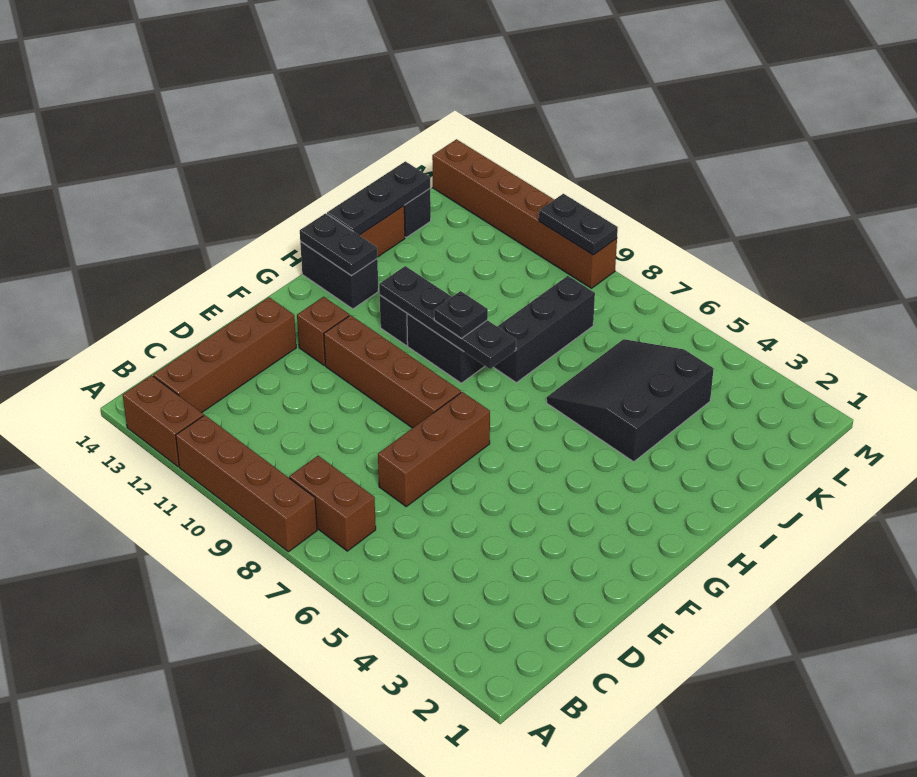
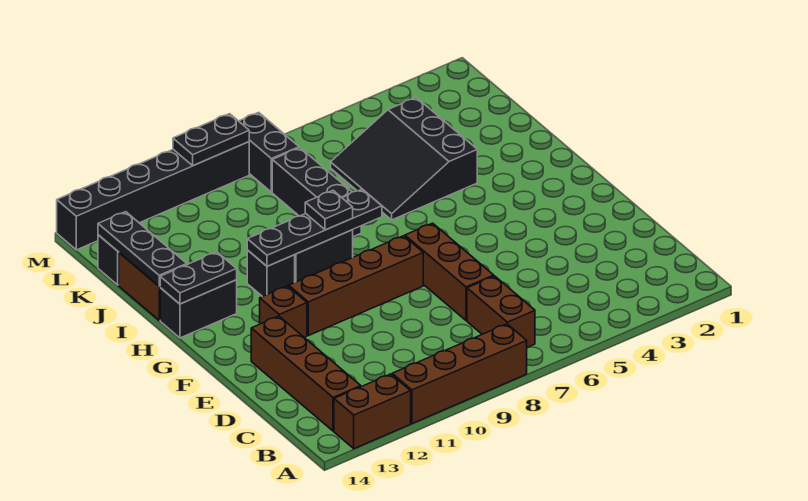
brown brick B7:B8 level 1 -> brown brick B7:C7 level 1
none -> black brick L8:M8 level 1
brown brick M9:M14 level 1 -> black brick M9:M14 level 1

